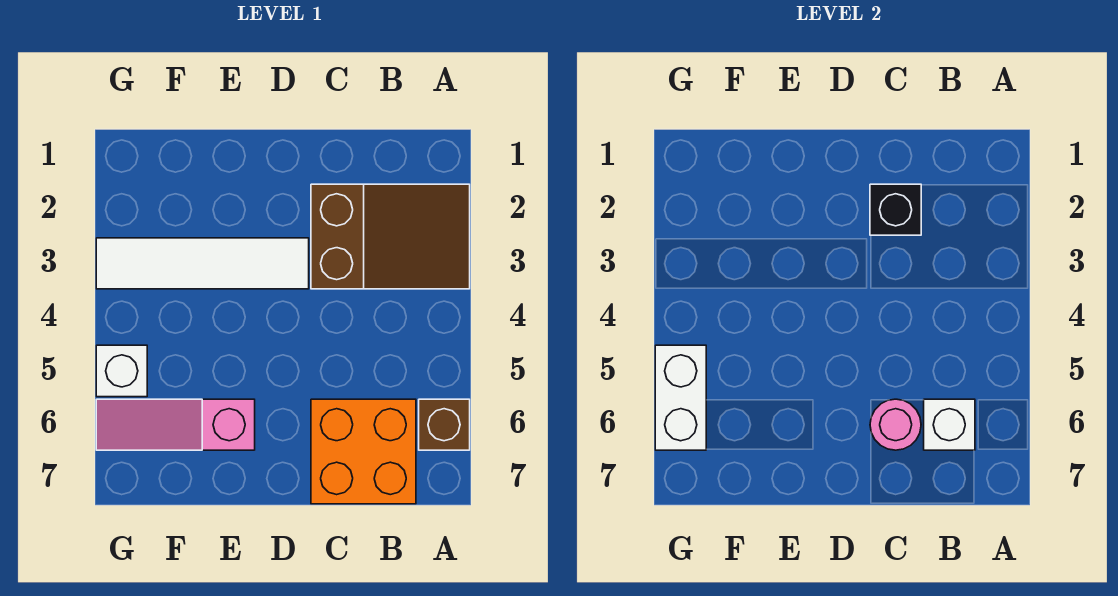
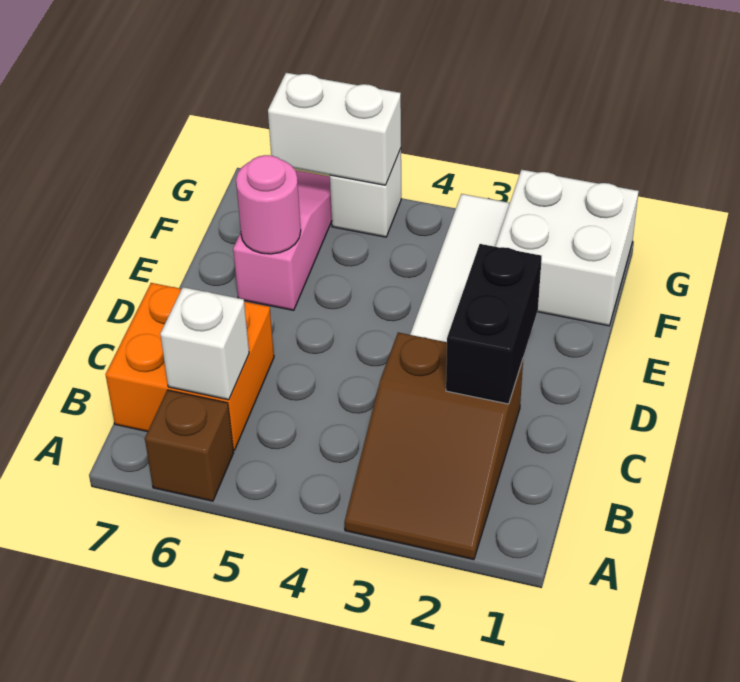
black brick C2 level 2 -> black brick C2:D2 level 2
pink round brick C6 level 2 -> pink round brick E6 level 2
none -> white brick F1:G2 level 1

